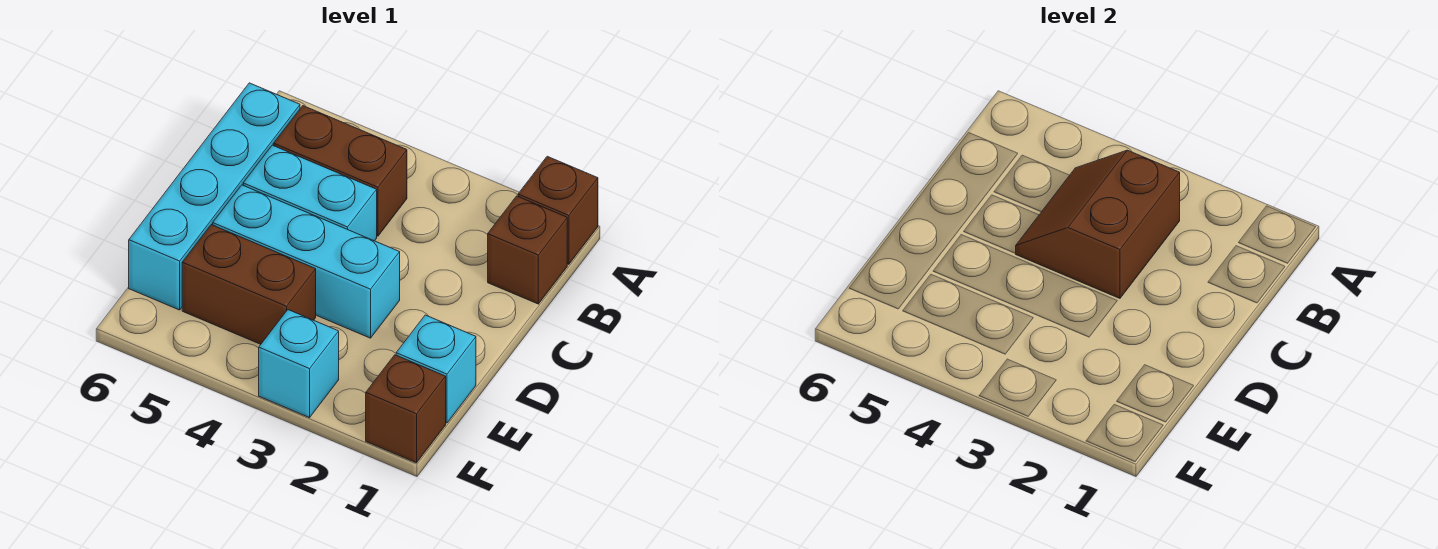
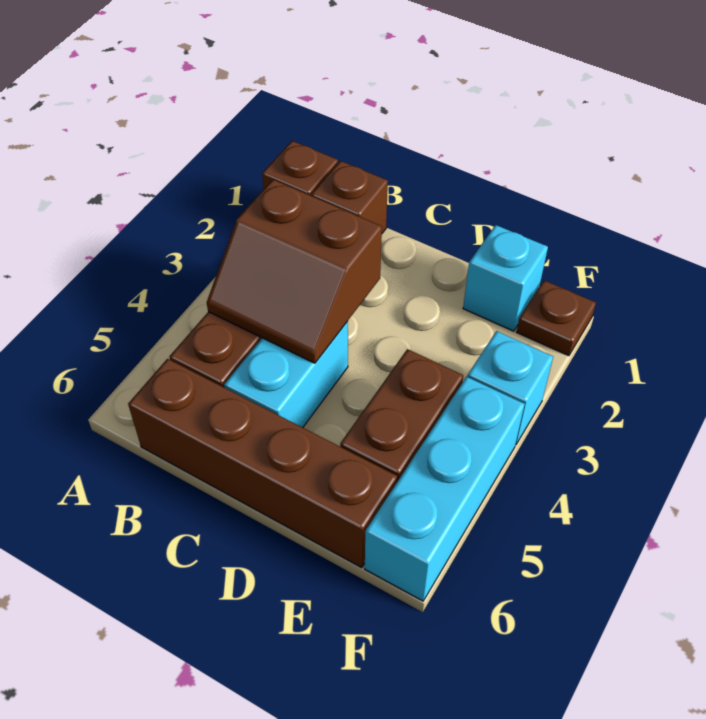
cyan brick B6:E6 level 1 -> brown brick B6:E6 level 1
cyan brick D3:D5 level 1 -> cyan brick F4:F6 level 1
brown brick F1 level 1 -> brown plate F1 level 1

